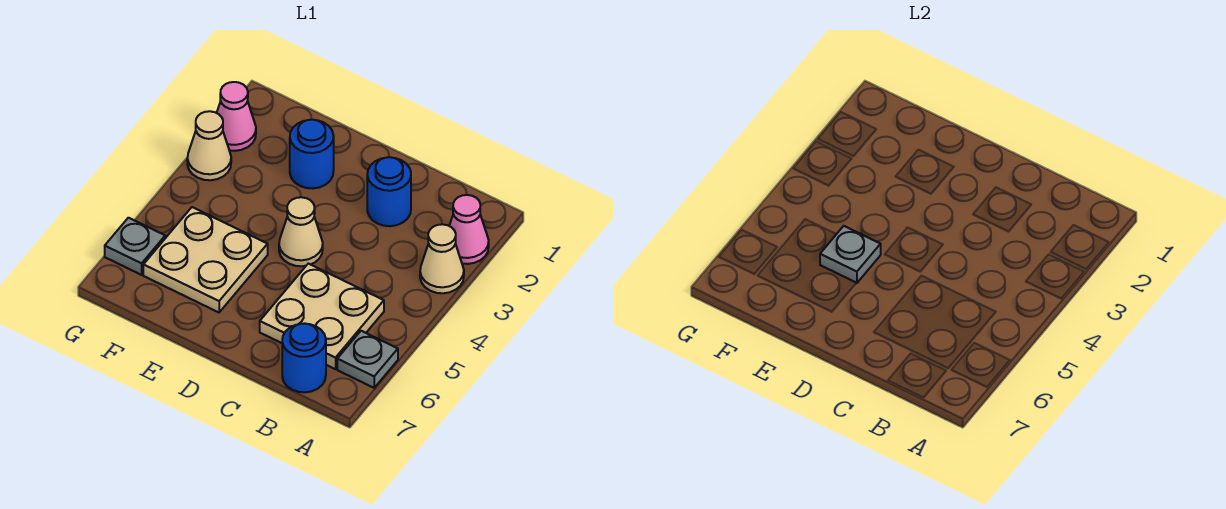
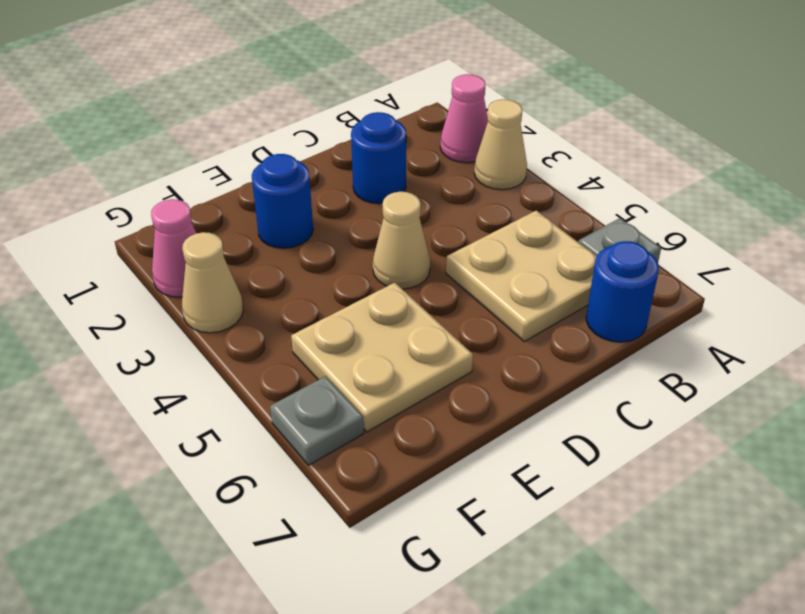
grey plate E5 level 2 -> none

